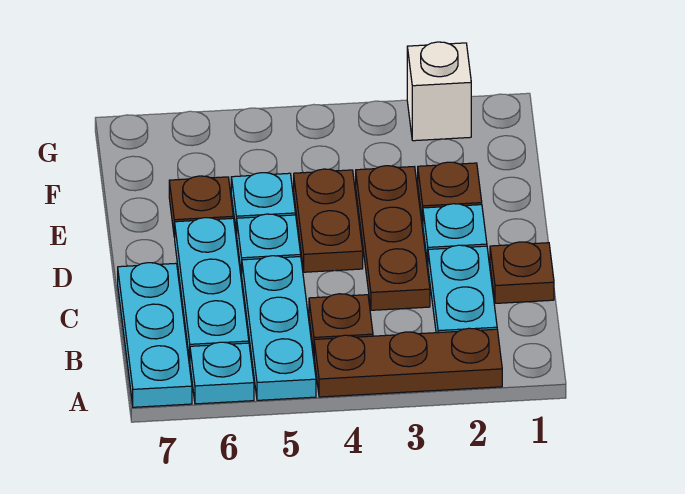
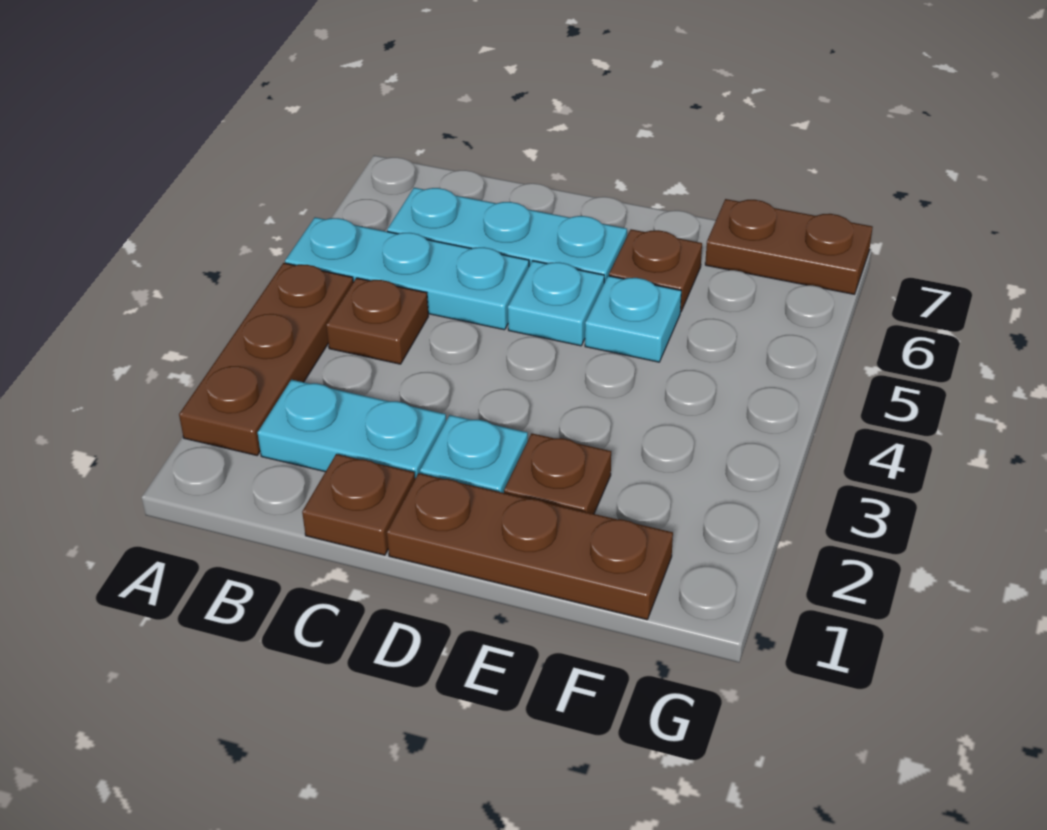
cyan plate A6 level 1 -> none
cyan plate A7:C7 level 1 -> none
brown plate C3:E3 level 1 -> brown plate D1:F1 level 1
brown plate D4:E4 level 1 -> brown plate F7:G7 level 1
white brick G2 level 1 -> none

